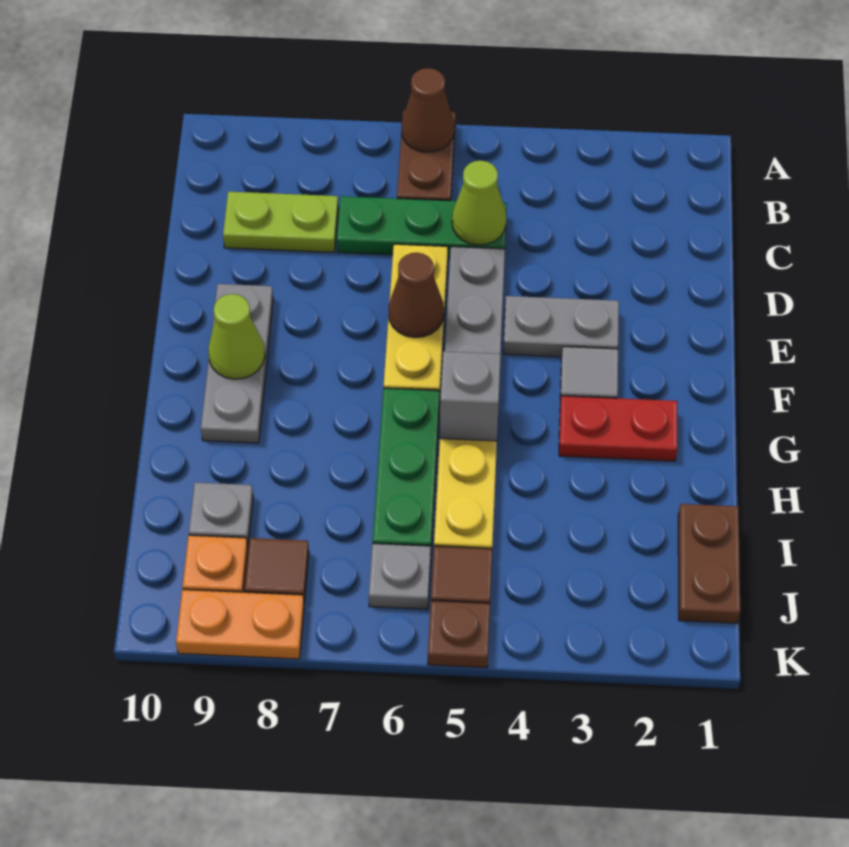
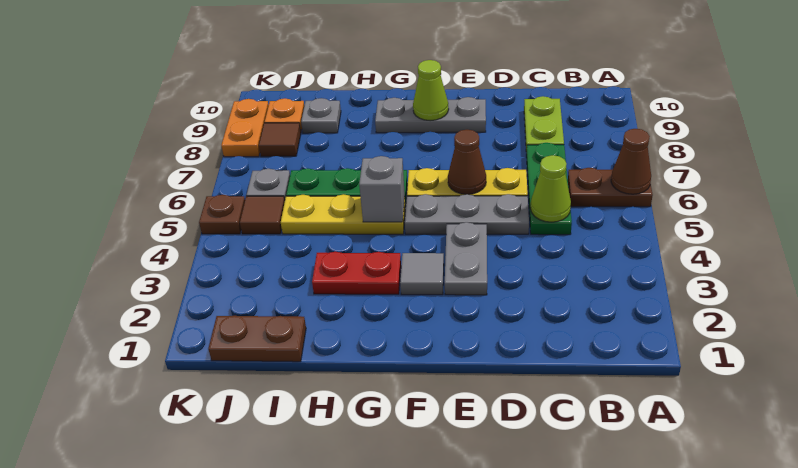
red plate G2:G3 level 1 -> red plate G3:H3 level 1

